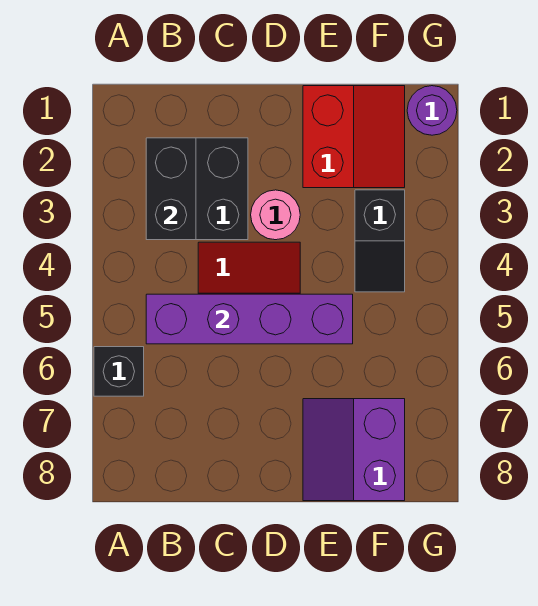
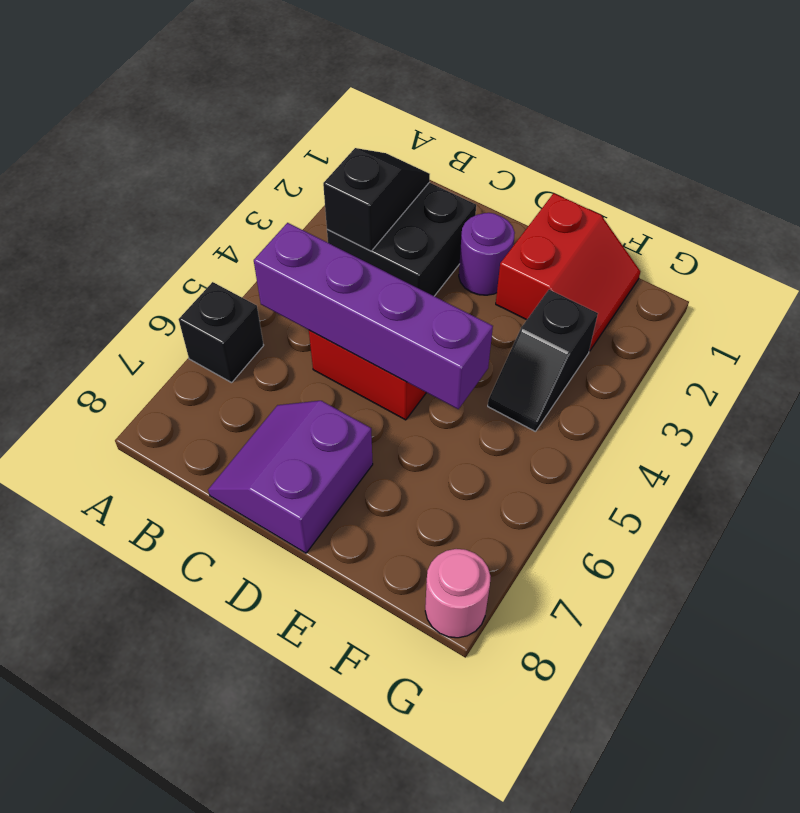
black brick B2:B3 level 2 -> black slope B2:B3 level 2 top 3
pink round brick D3 level 1 -> pink round brick G8 level 1
purple slope E7:F8 level 1 top F -> purple slope C7:D8 level 1 top D
purple round brick G1 level 1 -> purple round brick D2 level 1

